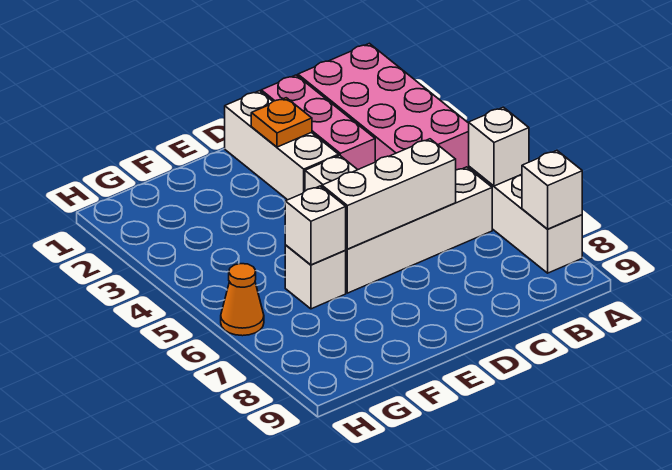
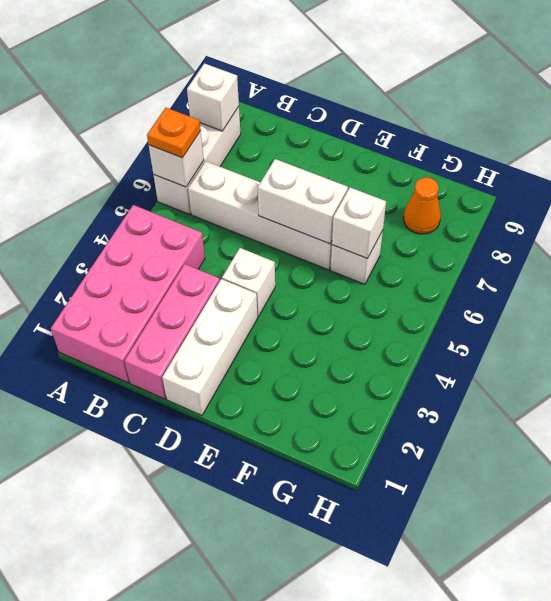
white brick C6:E6 level 2 -> white brick D6:E6 level 2
orange plate D2 level 2 -> orange plate A6 level 3
orange cone H6 level 1 -> orange cone G8 level 1

